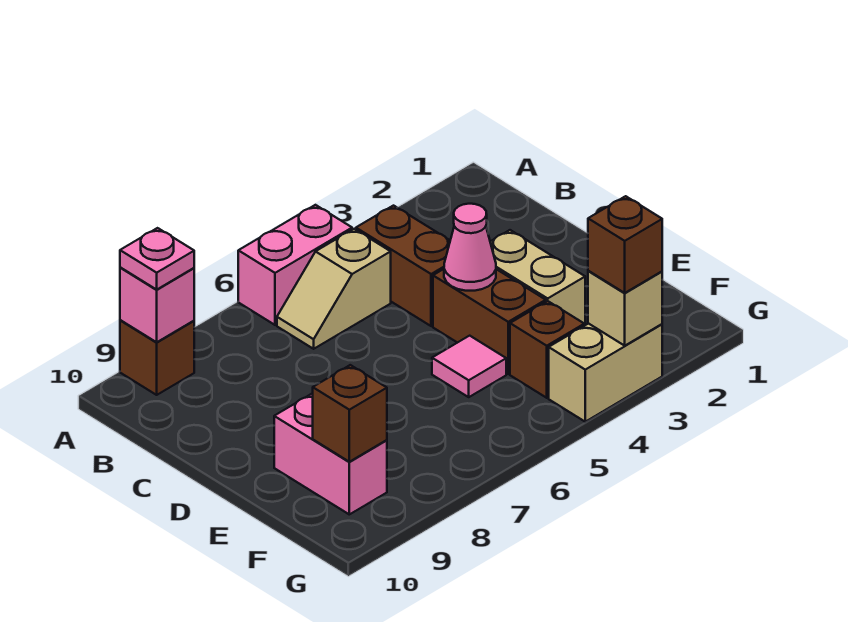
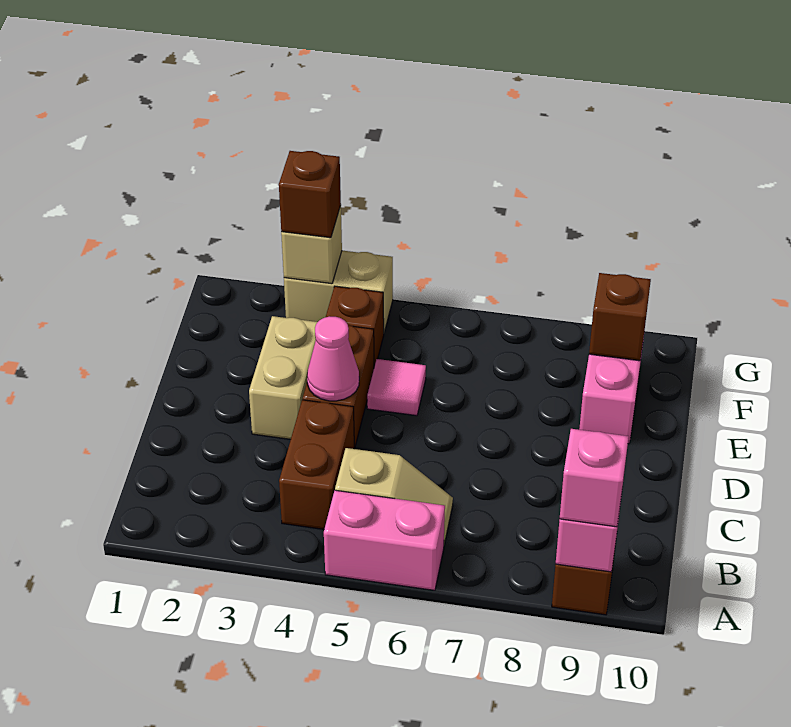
pink plate A9 level 3 -> pink brick A9 level 3

